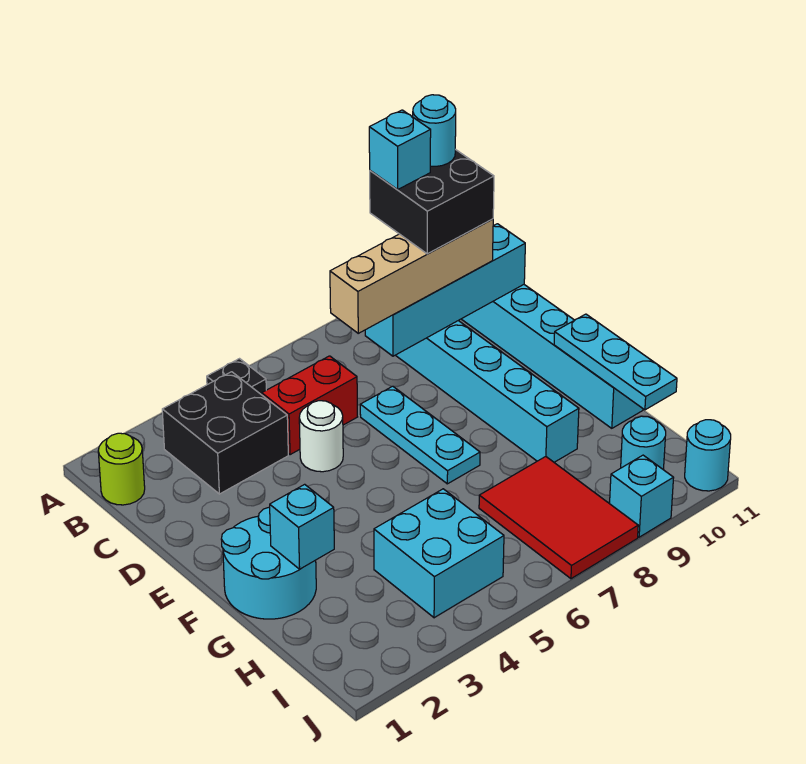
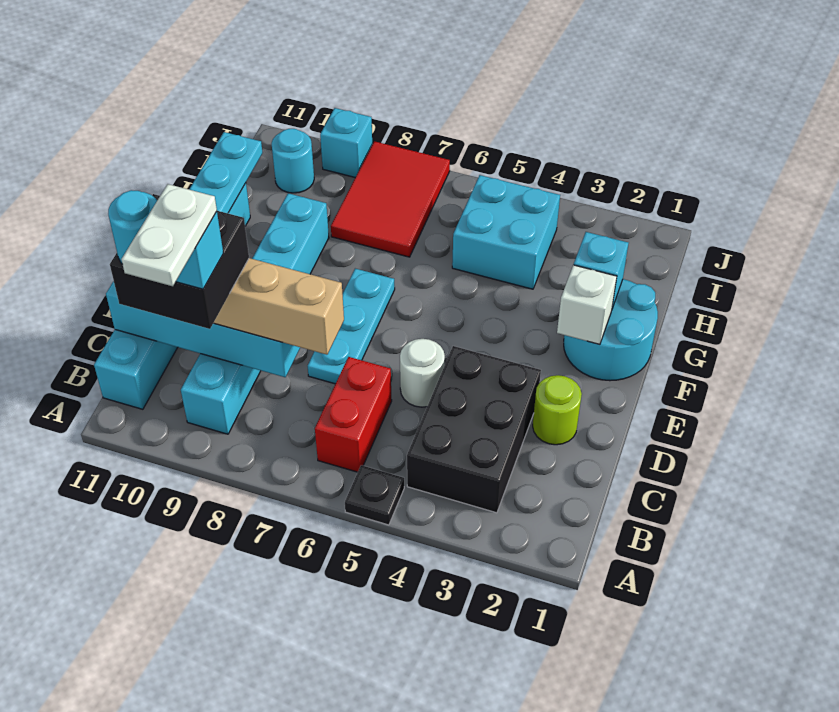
none -> white plate A9:B9 level 6
lime round brick B1 level 1 -> lime round brick D2 level 1
black brick B3:C4 level 1 -> black brick B3:D4 level 1
red brick C5:C6 level 1 -> red brick B6:C6 level 1
none -> white brick F2 level 2
cyan round brick J11 level 1 -> none

